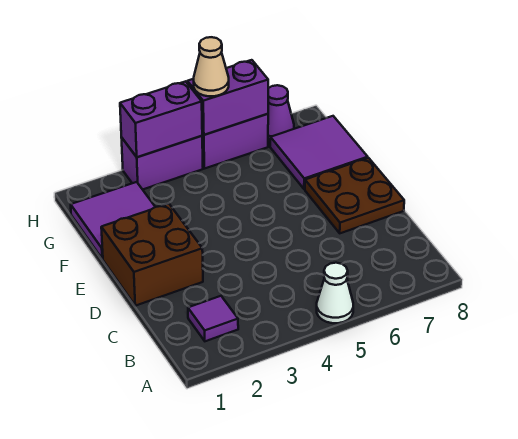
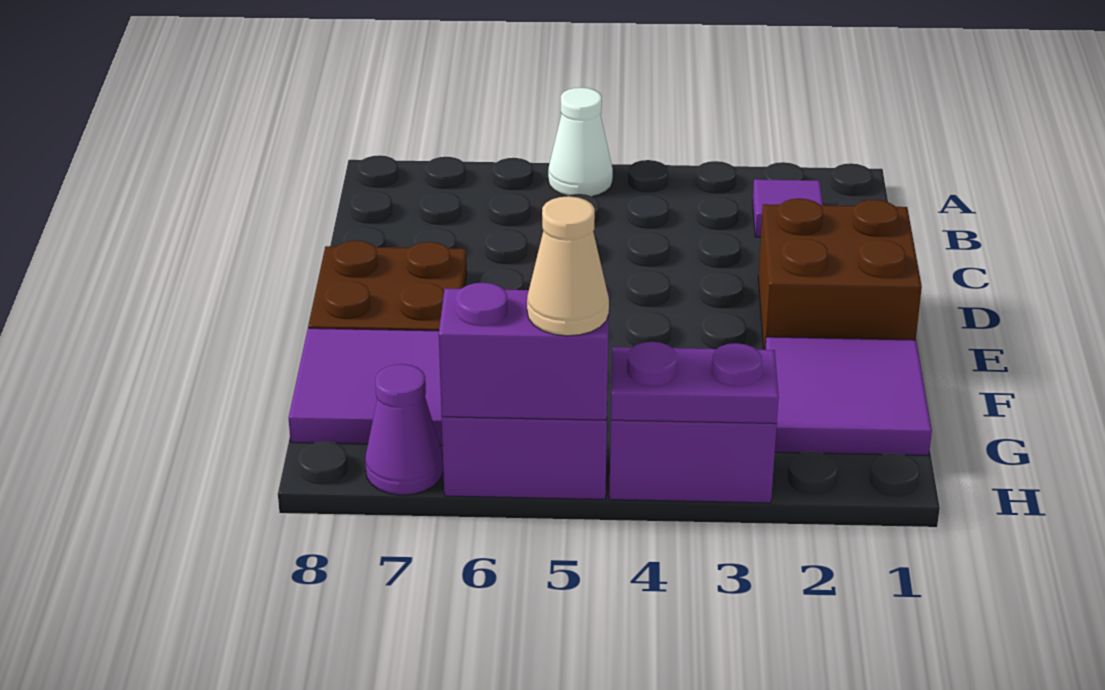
purple brick H3:H4 level 2 -> purple plate H3:H4 level 2

